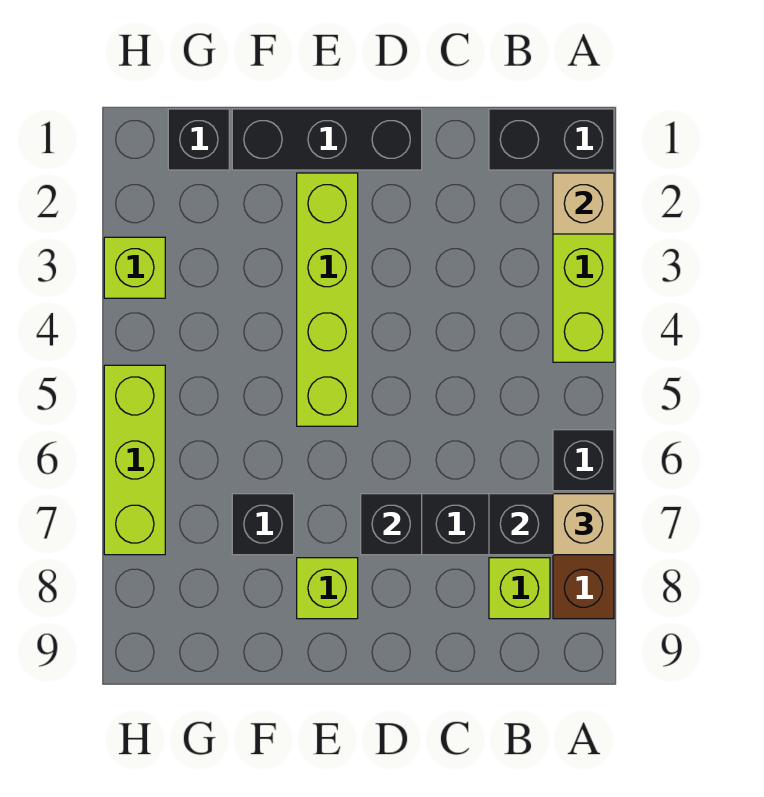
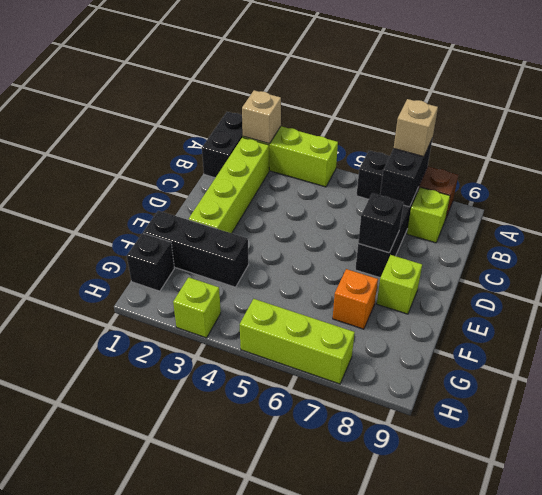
black brick D1:F1 level 1 -> black brick F1:F3 level 1
lime brick E2:E5 level 1 -> lime brick B2:E2 level 1
black brick F7 level 1 -> orange brick F7 level 1

